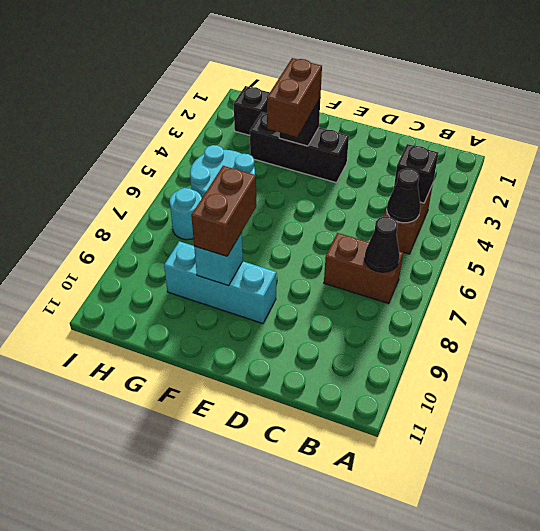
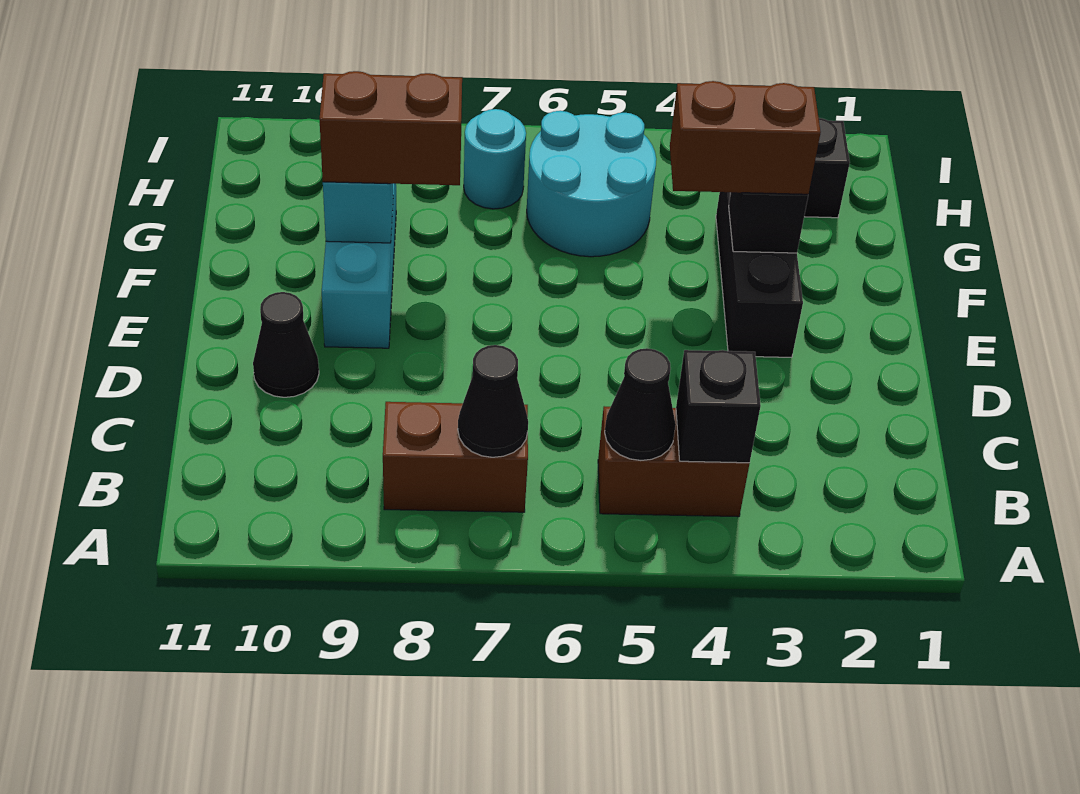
brown brick B7:C7 level 1 -> brown brick B7:B8 level 1
none -> black cone D10 level 1

